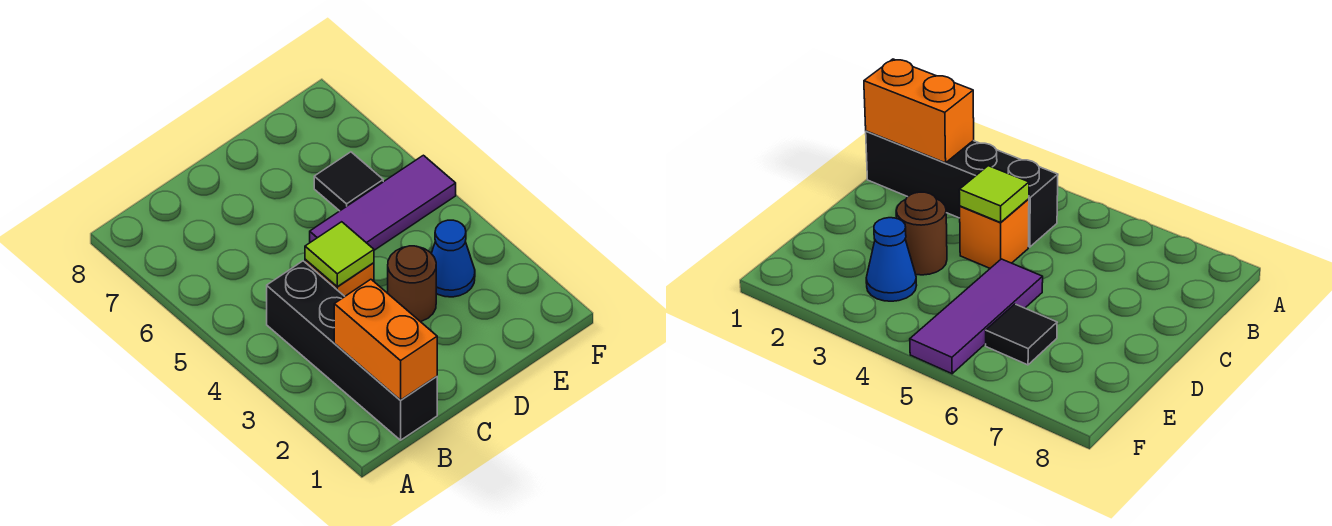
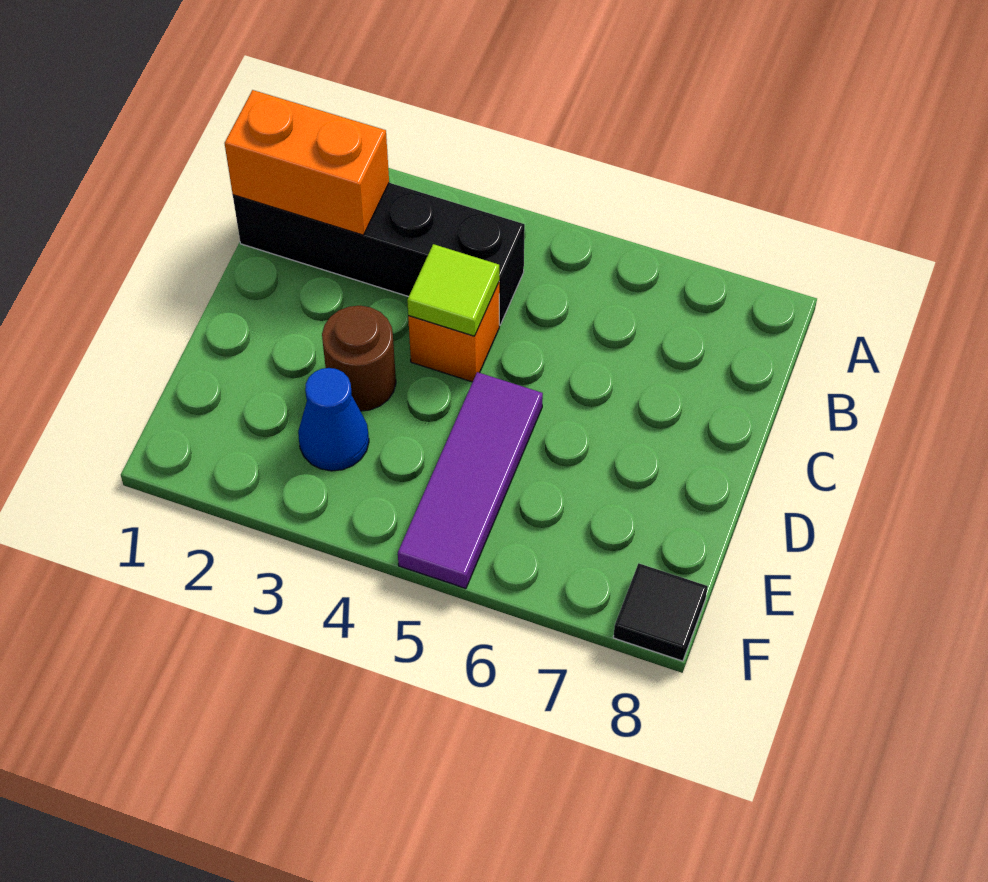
black tile E6 level 1 -> black tile F8 level 1

